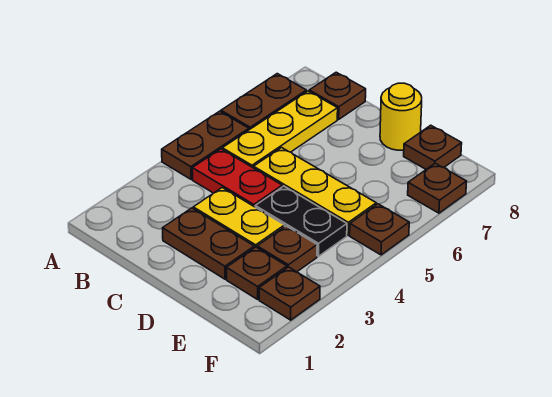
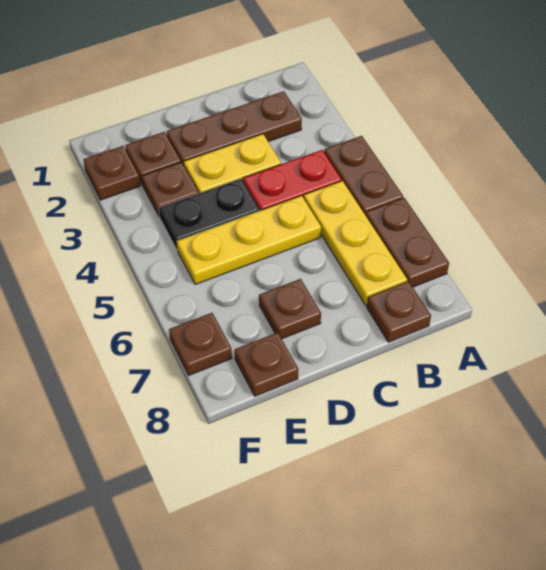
brown plate C2:D2 level 1 -> brown plate B2:D2 level 1
yellow round brick D8 level 1 -> none
brown plate F5 level 1 -> brown plate D7 level 1

